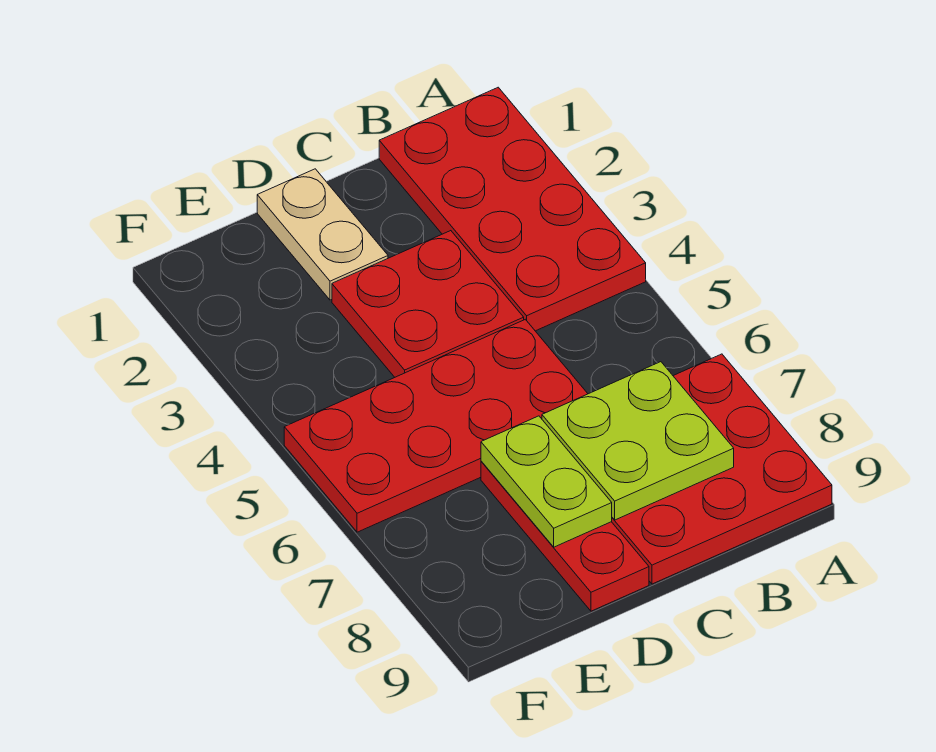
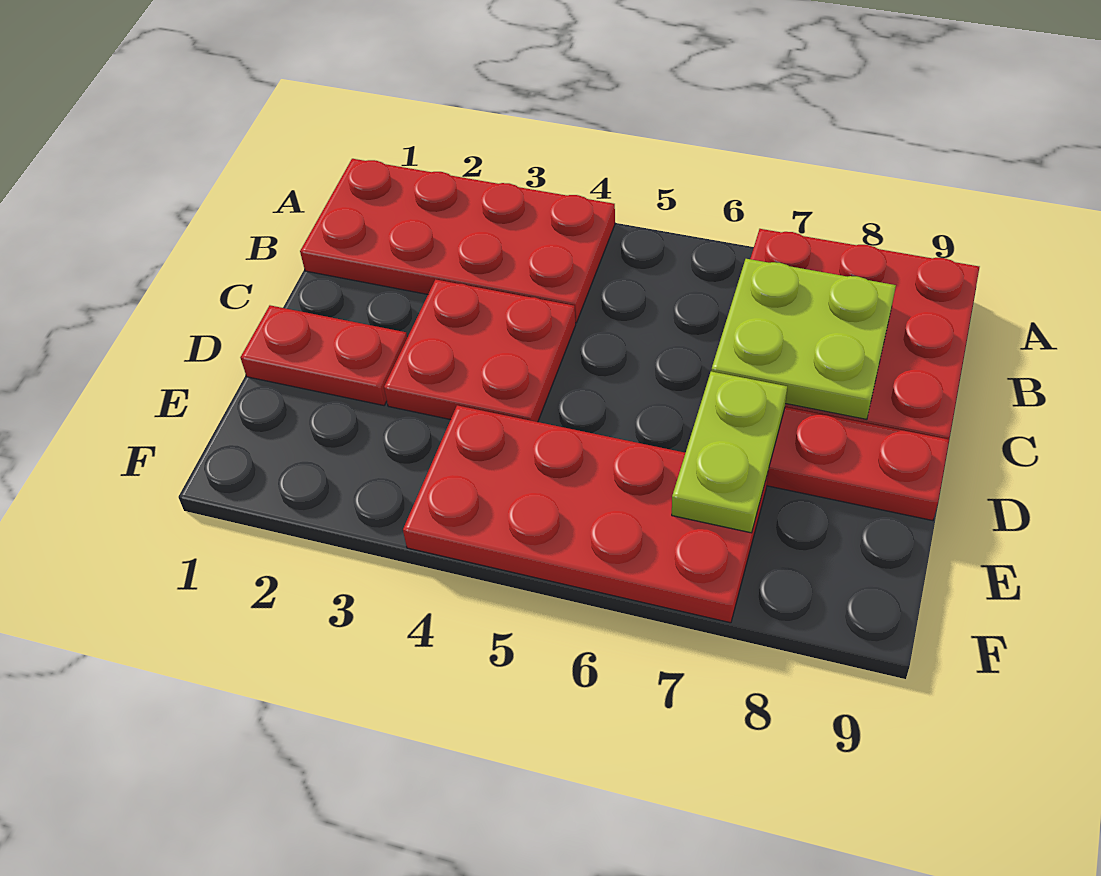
red plate C5:F6 level 1 -> red plate E4:F7 level 1
tan plate D1:D2 level 1 -> red plate D1:D2 level 1
lime plate D7:D8 level 2 -> lime plate D7:E7 level 2

